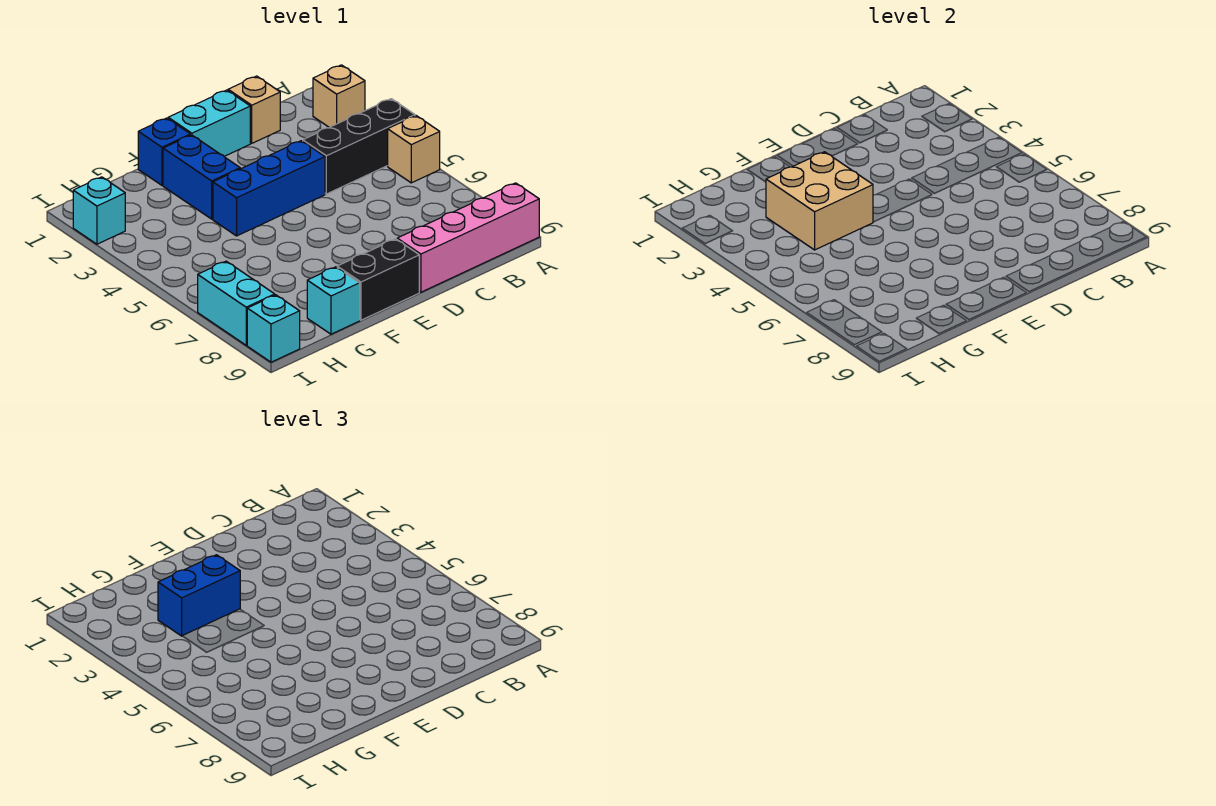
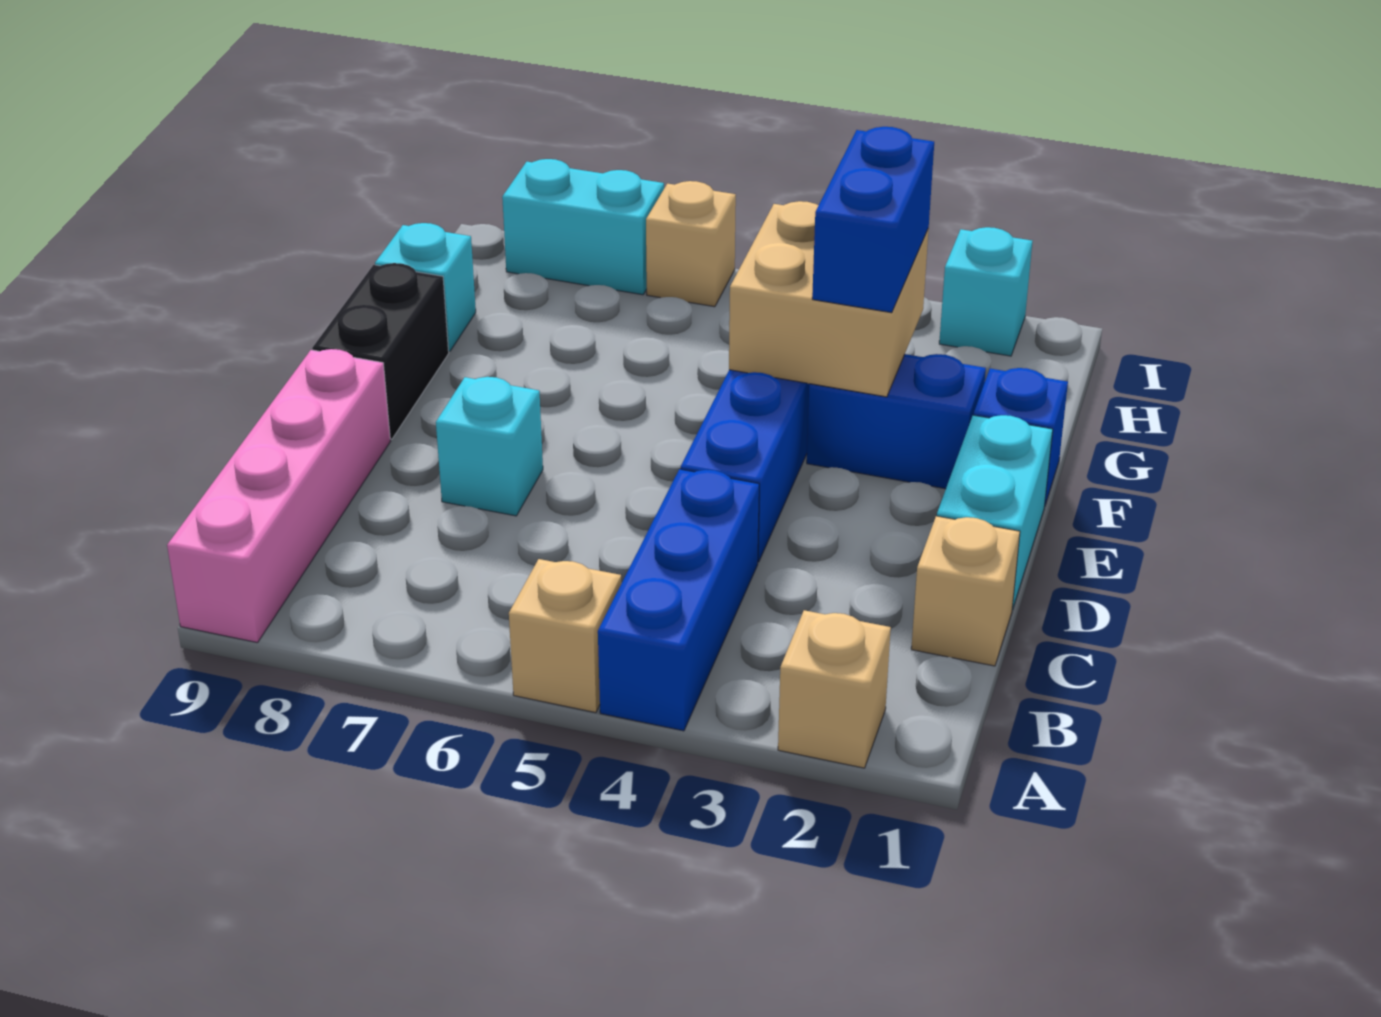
black brick A4:C4 level 1 -> blue brick A4:C4 level 1
none -> tan brick I6 level 1
cyan brick I9 level 1 -> cyan brick D7 level 1

